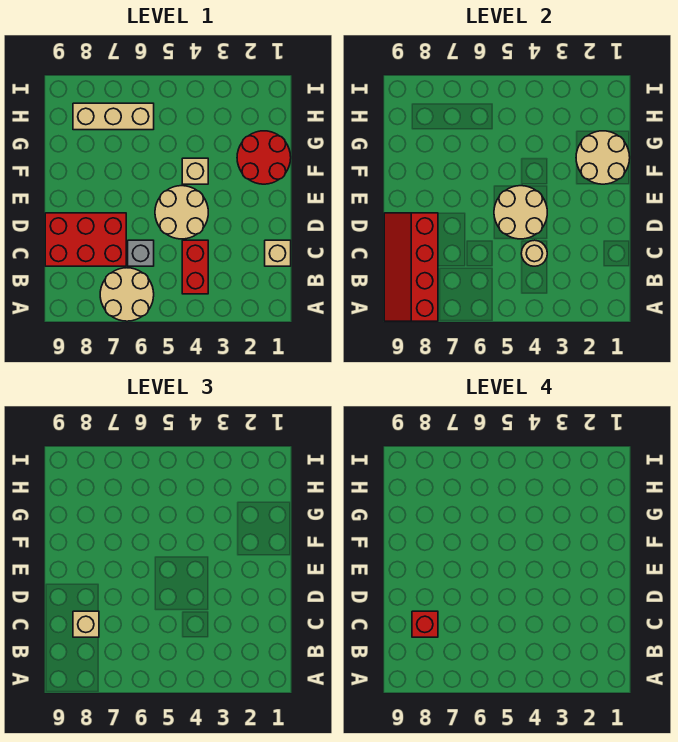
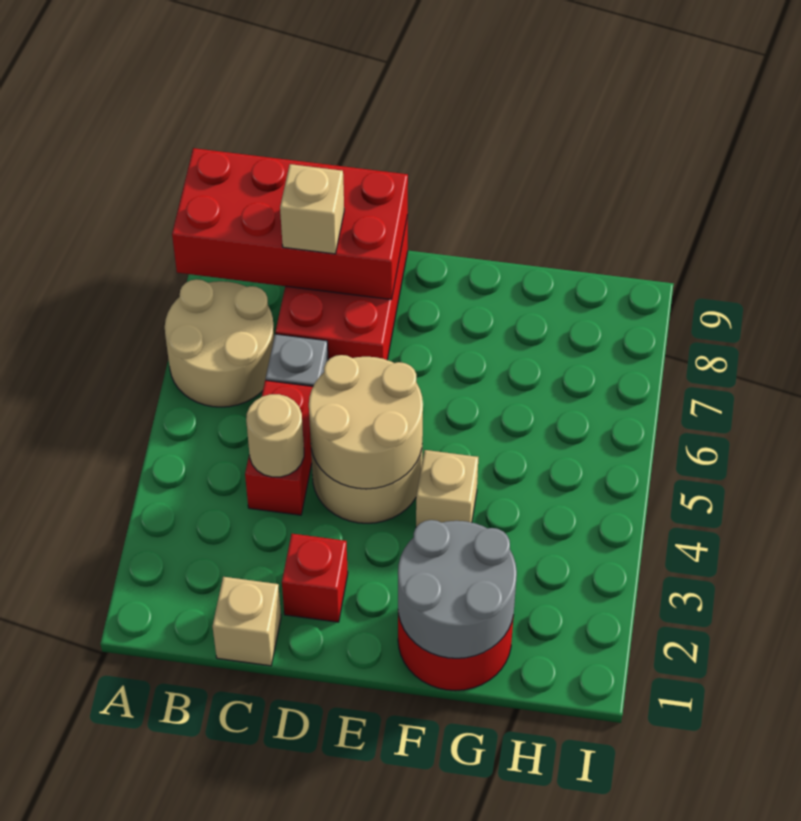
red slope A8:D9 level 2 top 8 -> red brick A8:D9 level 2
red brick B4:C4 level 1 -> red brick C4:C5 level 1
red brick C8 level 4 -> red brick D2 level 1
tan round brick F1:G2 level 2 -> grey round brick F1:G2 level 2
tan brick H6:H8 level 1 -> none

